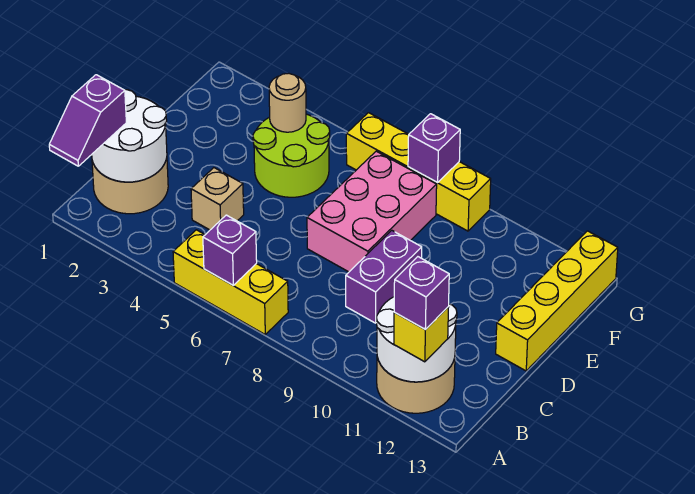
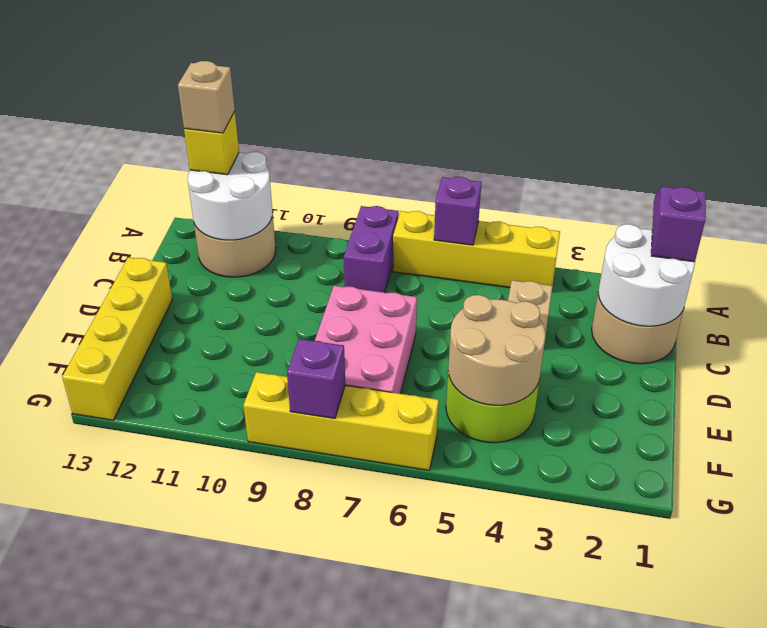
yellow brick A5:A7 level 1 -> yellow brick A4:A7 level 1
purple brick A12 level 4 -> tan brick A12 level 4
purple brick C9:D9 level 1 -> purple brick A8:B8 level 1
tan round brick F4 level 2 -> tan round brick E4:F5 level 2

